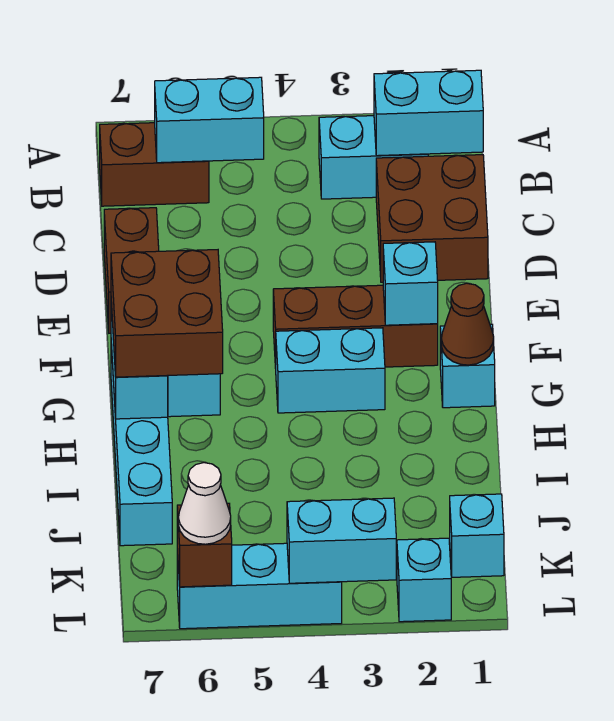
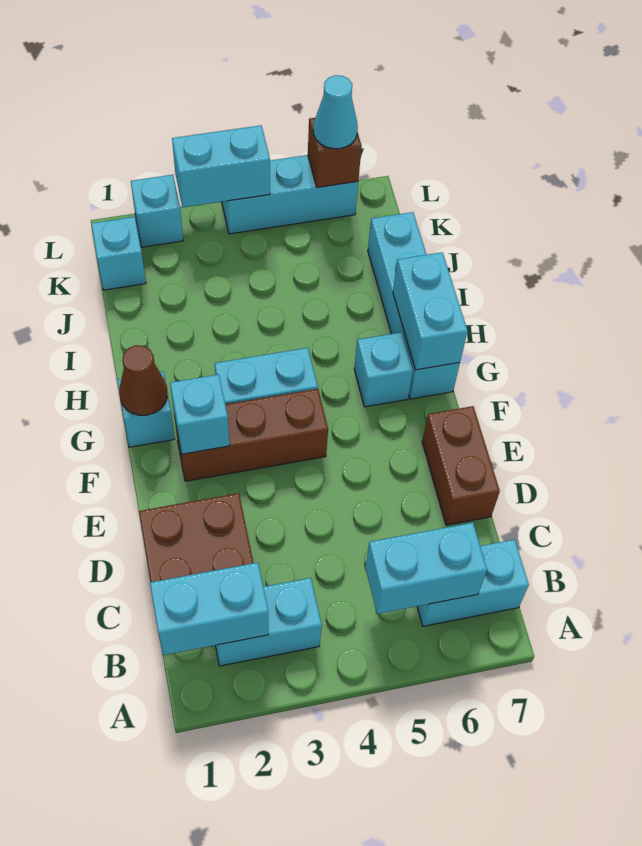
brown brick B6:B7 level 1 -> cyan brick B6:B7 level 1
brown brick G6:H7 level 3 -> none
white cone L6 level 3 -> cyan cone L6 level 3

